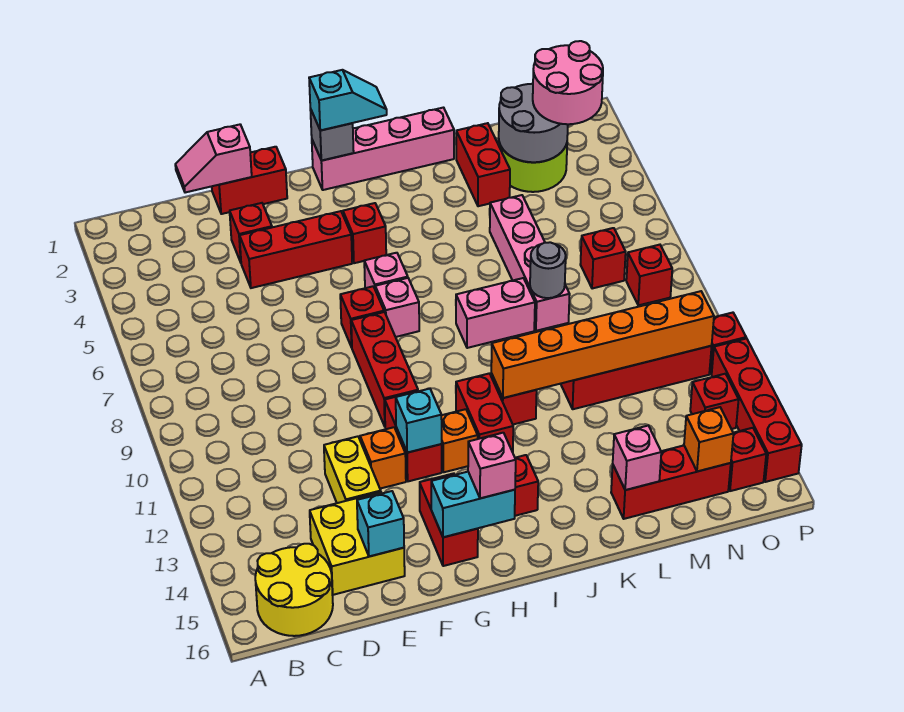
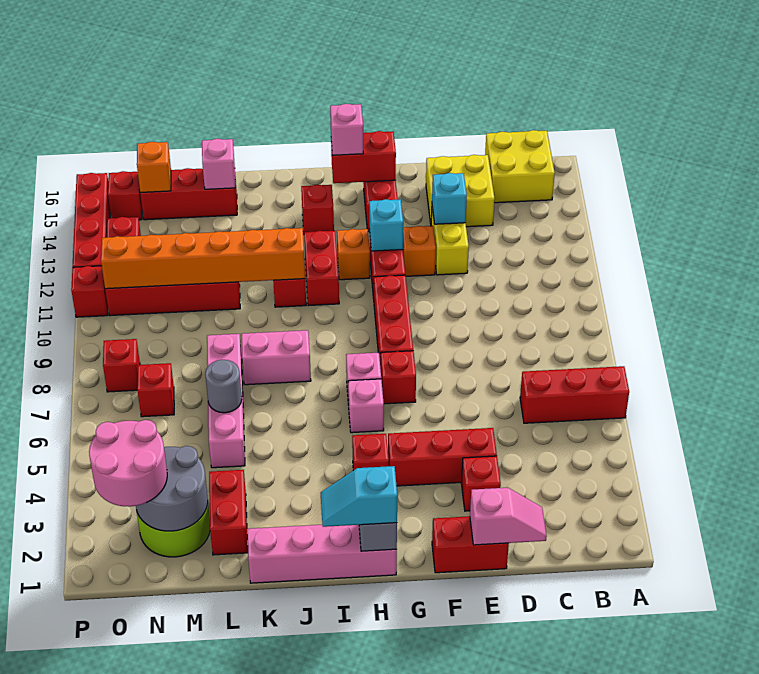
none -> red brick A6:C6 level 1
yellow round brick B15:C16 level 1 -> yellow brick B15:C16 level 1
cyan brick E15 level 2 -> cyan brick E13 level 2
cyan brick G15:H15 level 2 -> red brick G15:H15 level 2
grey round brick L8 level 2 -> grey round brick L6 level 2

